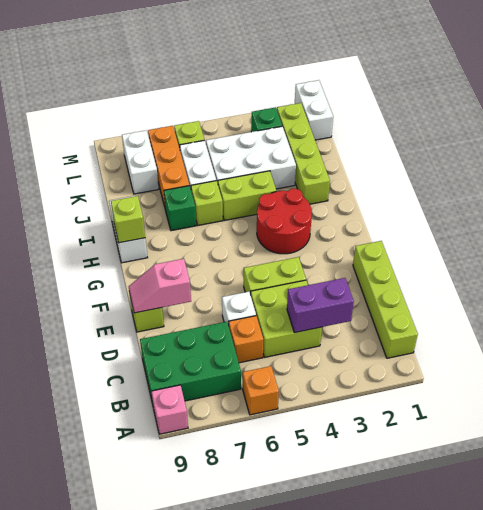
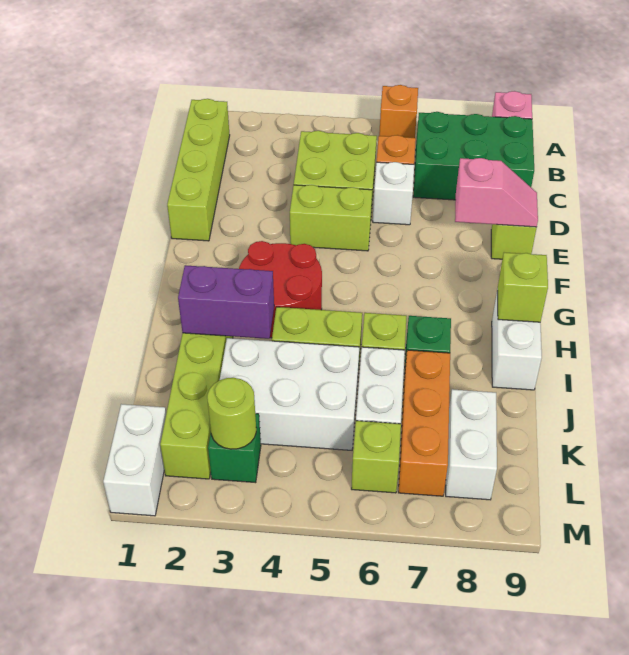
purple brick C3:C4 level 2 -> purple brick I2:I3 level 2
none -> lime round brick L3 level 2

